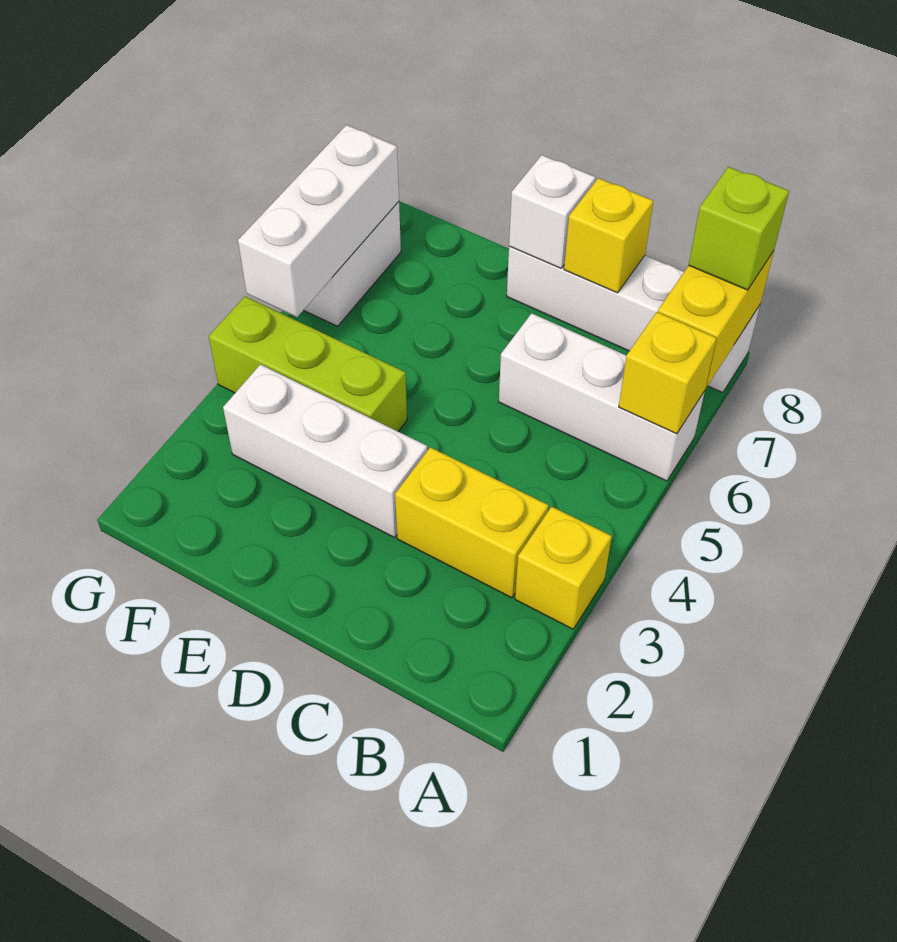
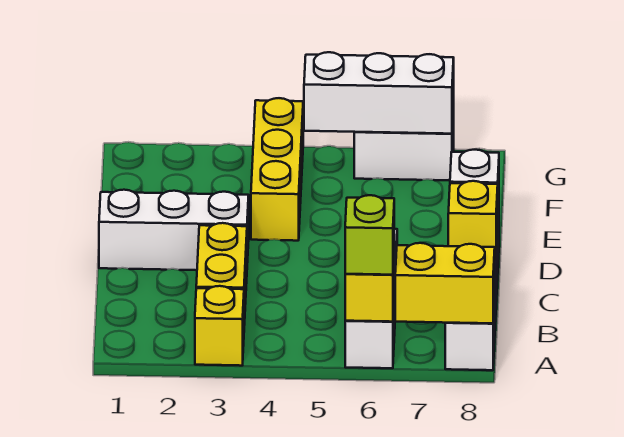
lime brick A8 level 3 -> lime brick A6 level 3
white brick D3:F3 level 1 -> white brick D1:D3 level 1
lime brick E4:G4 level 1 -> yellow brick E4:G4 level 1

